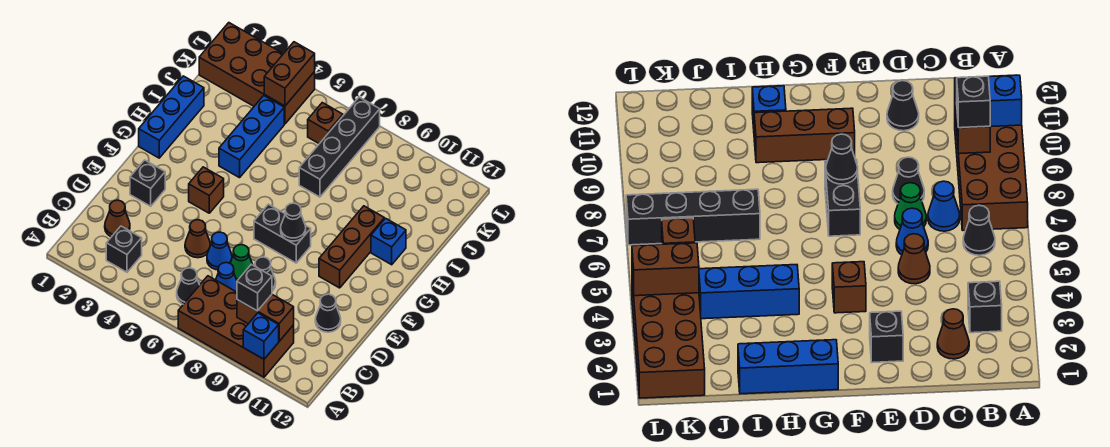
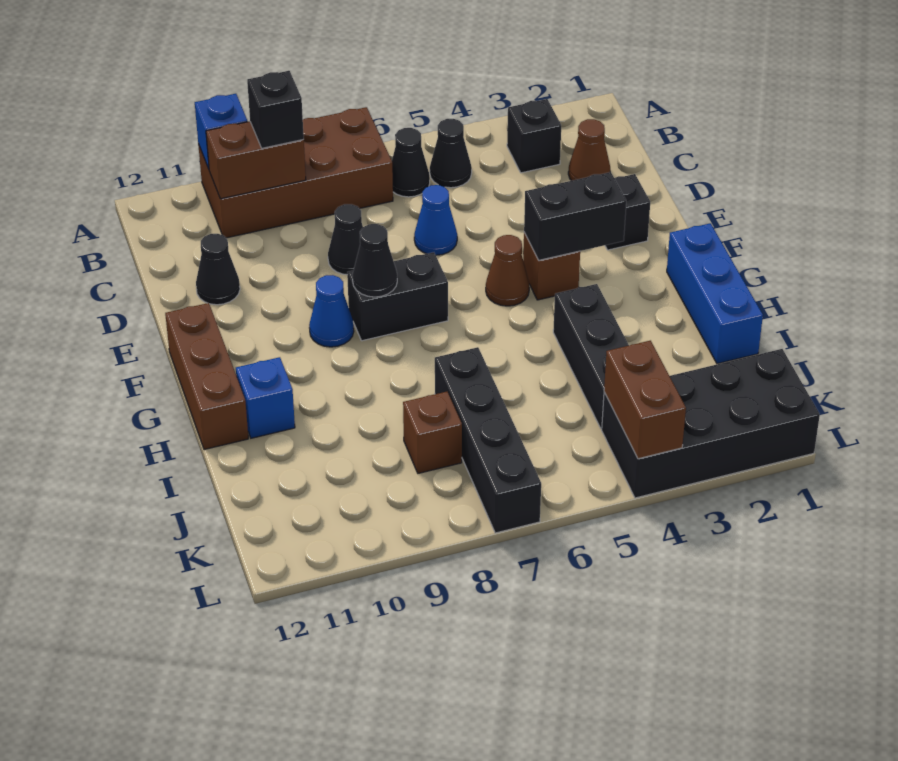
none -> black cone B5 level 1
blue cone C7 level 1 -> blue cone F9 level 1
brown cone D5 level 1 -> brown cone F5 level 1
green cone D7 level 1 -> none
none -> black brick F3:F4 level 2
brown brick F10:H10 level 1 -> brown brick F12:H12 level 1
blue brick H4:J4 level 1 -> black brick H4:J4 level 1
brown brick K1:L4 level 1 -> black brick K1:L4 level 1
brown brick K6 level 1 -> brown brick J8 level 1

